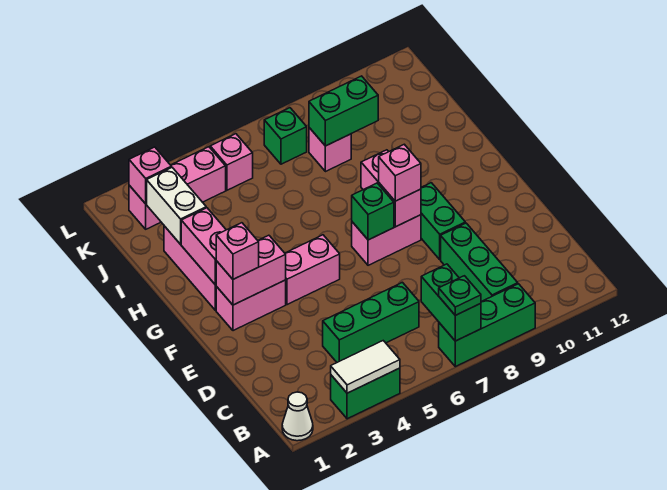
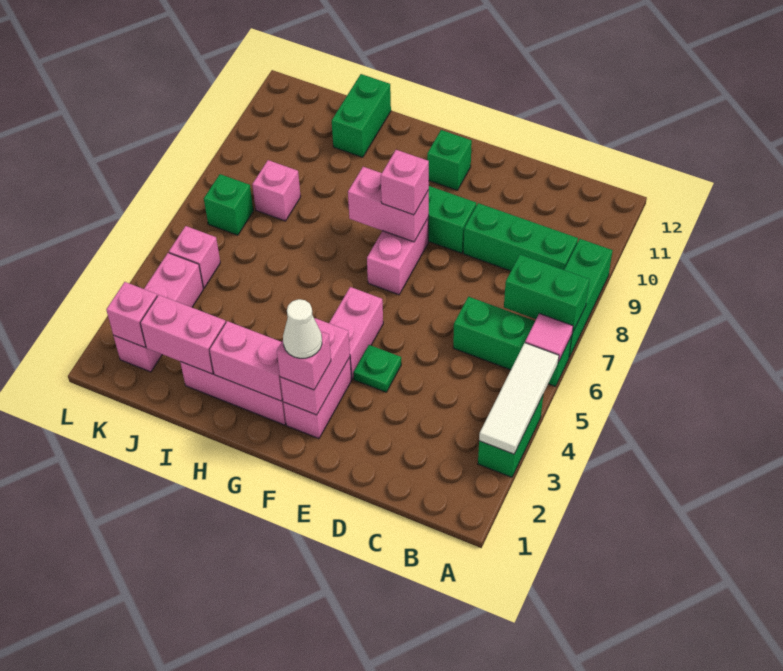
white cone A1 level 1 -> white cone F2 level 4
white tile A3:A4 level 2 -> white tile A3:A5 level 2
none -> pink tile A6 level 2
green plate A7 level 3 -> green plate E4 level 1
green brick C4:C6 level 1 -> green brick A6:C6 level 1
green brick F7 level 2 -> green brick F11 level 1
white brick I2:J2 level 2 -> pink brick I2:J2 level 2
green brick J8:J9 level 2 -> green brick I11:I12 level 1

